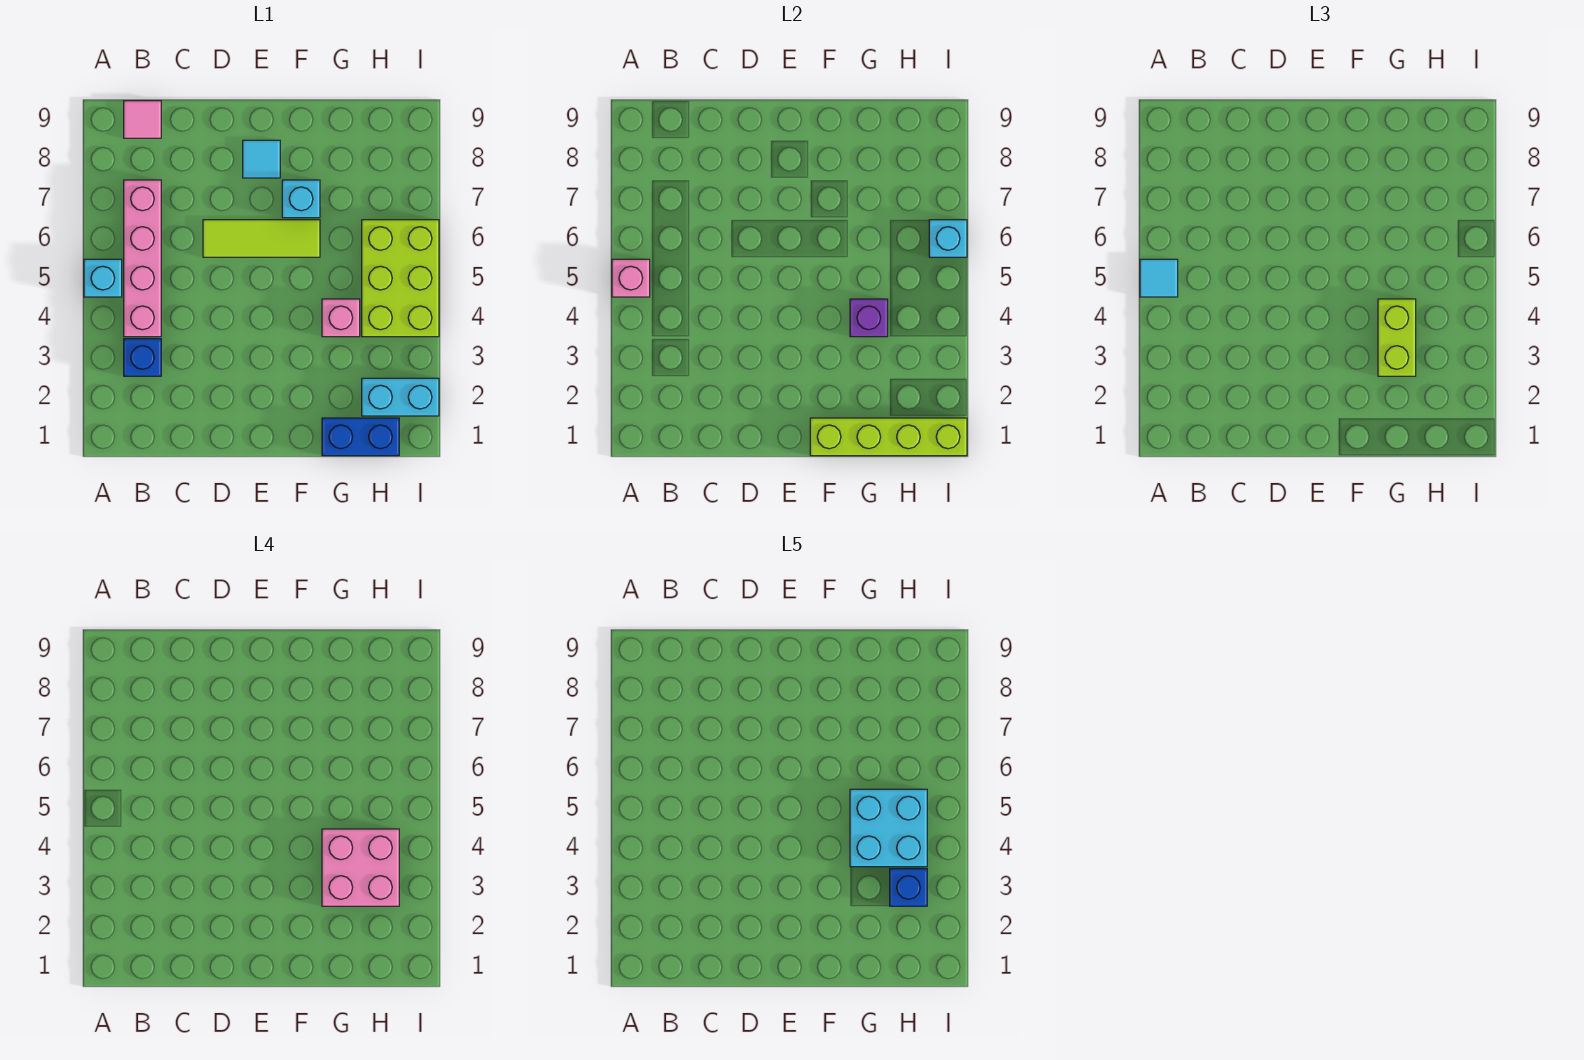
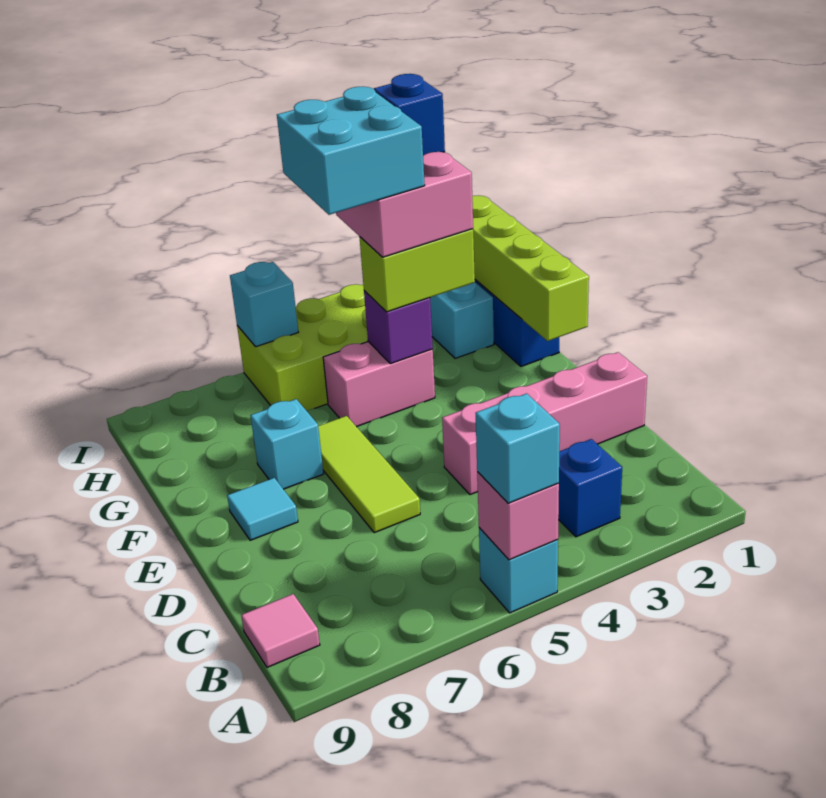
cyan tile A5 level 3 -> cyan brick A5 level 3
pink brick B4:B7 level 1 -> pink brick D1:D4 level 1
pink brick G4 level 1 -> pink brick G4:G5 level 1

